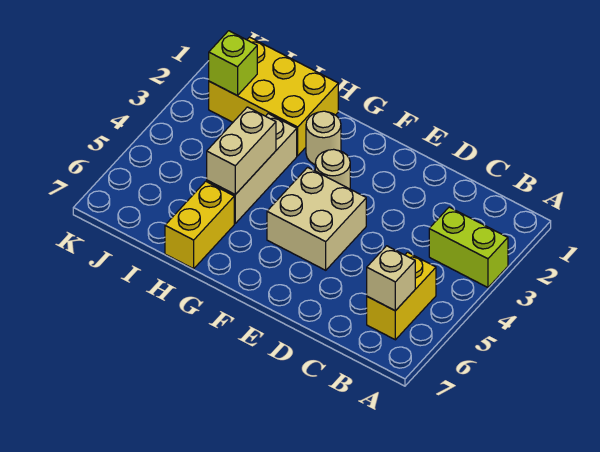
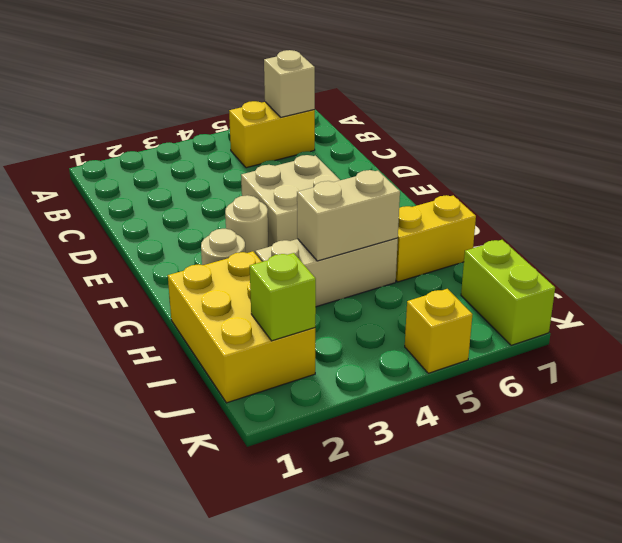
lime brick A3:B3 level 1 -> lime brick J7:K7 level 1
none -> yellow brick K5 level 1

